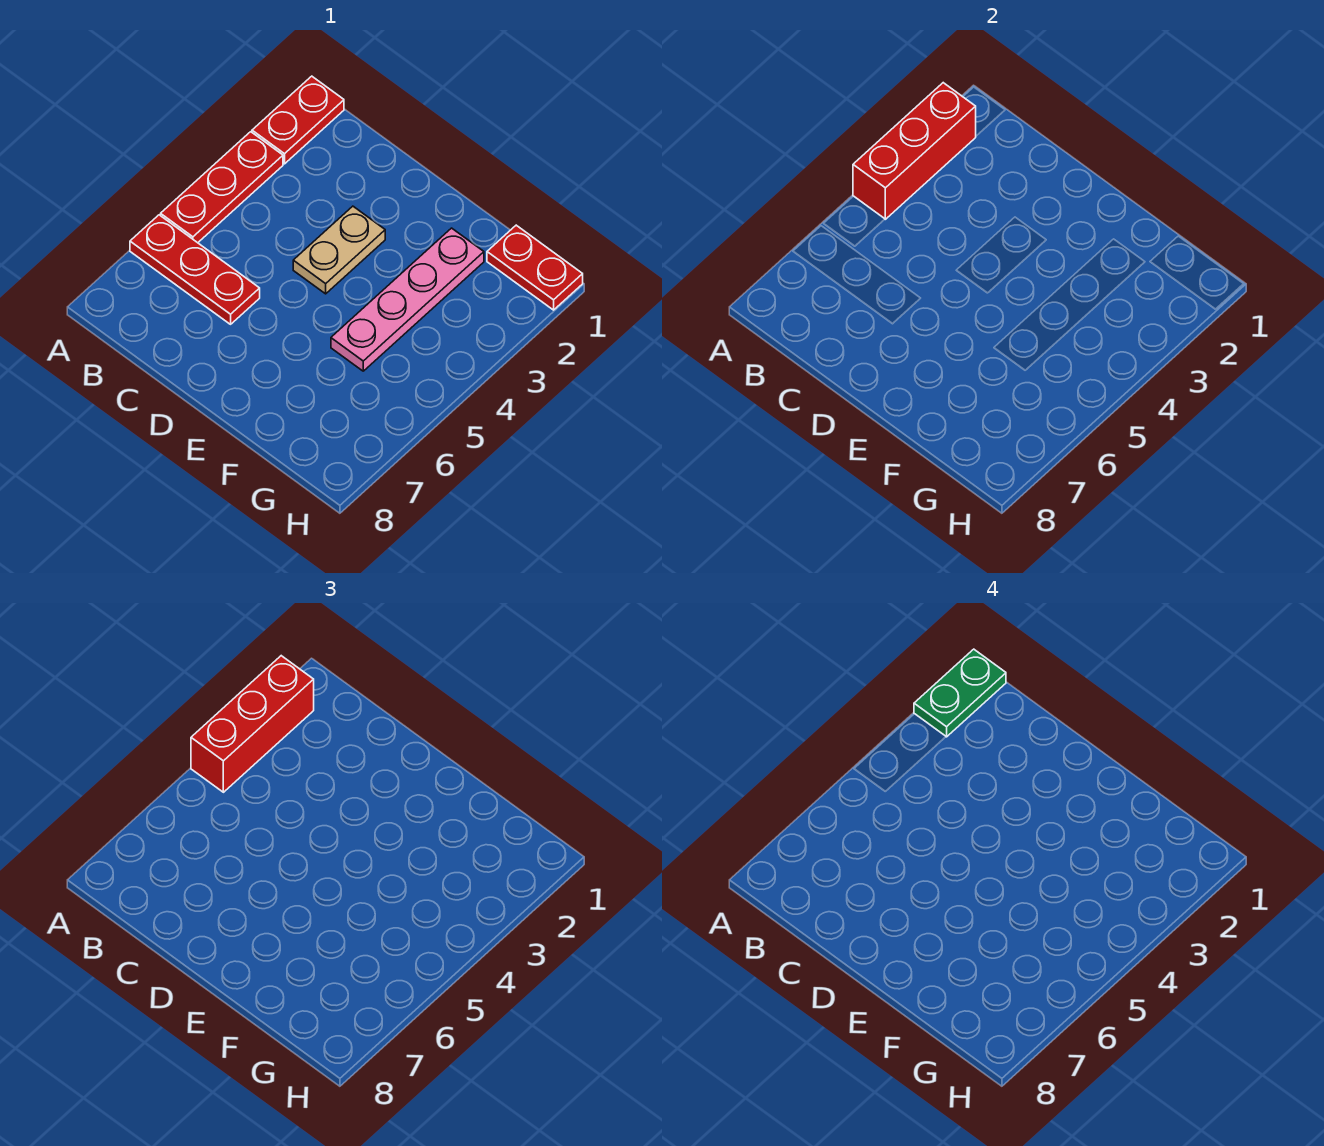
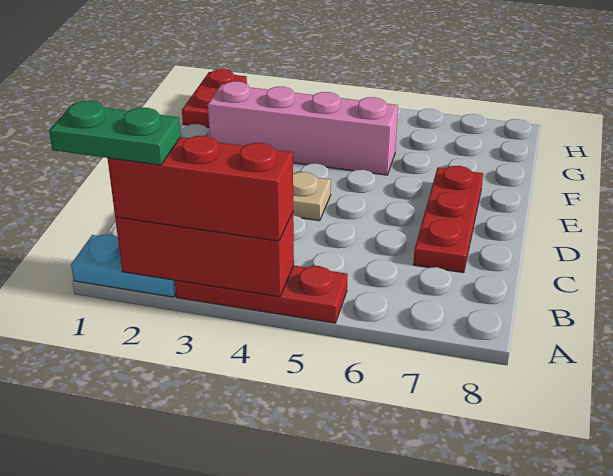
red plate A1:A2 level 1 -> cyan plate A1:A2 level 1
red plate A6:C6 level 1 -> red plate C7:E7 level 1
pink plate F2:F5 level 1 -> pink brick F2:F5 level 1

